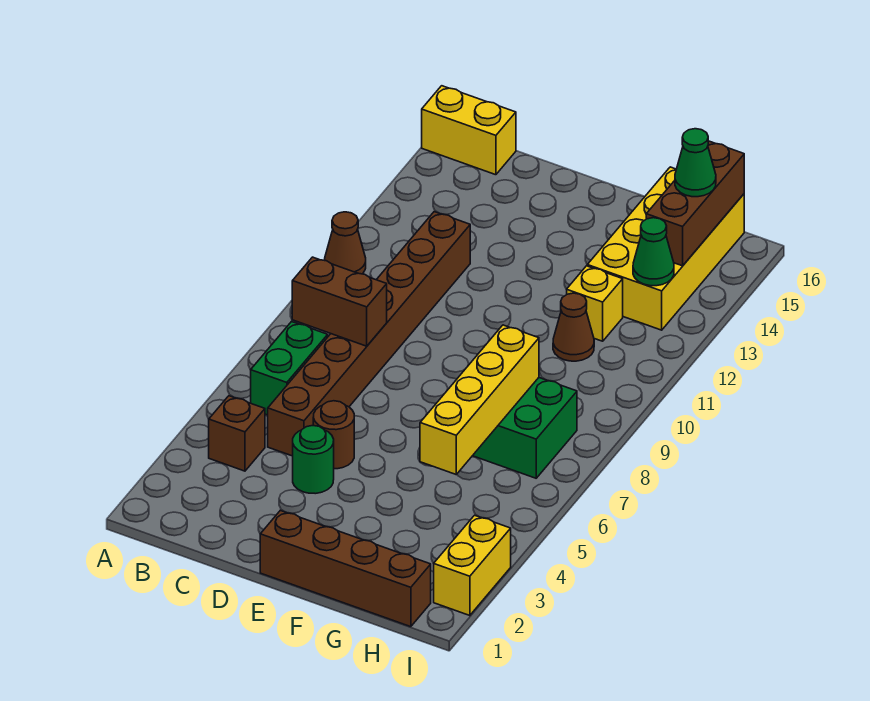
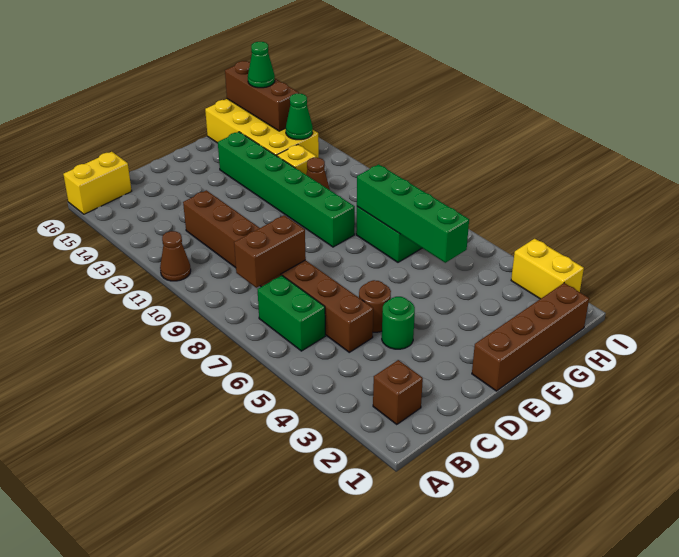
brown brick B4 level 1 -> brown brick B2 level 1
none -> green brick F9:F14 level 1
yellow brick G5:G8 level 2 -> green brick G5:G8 level 2

